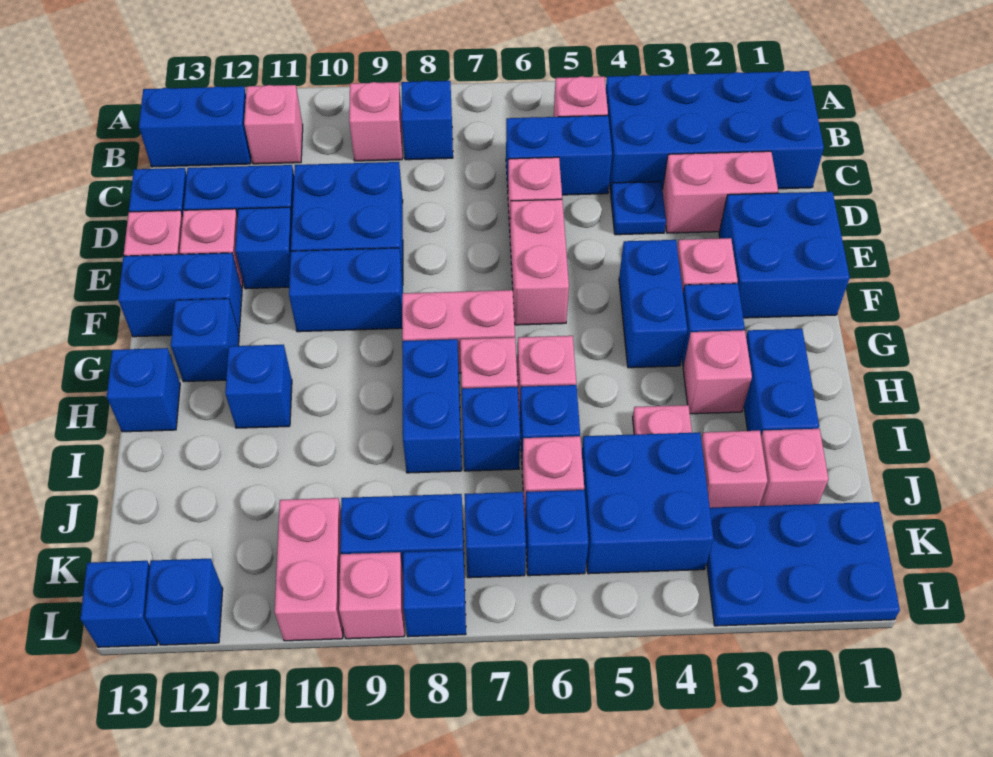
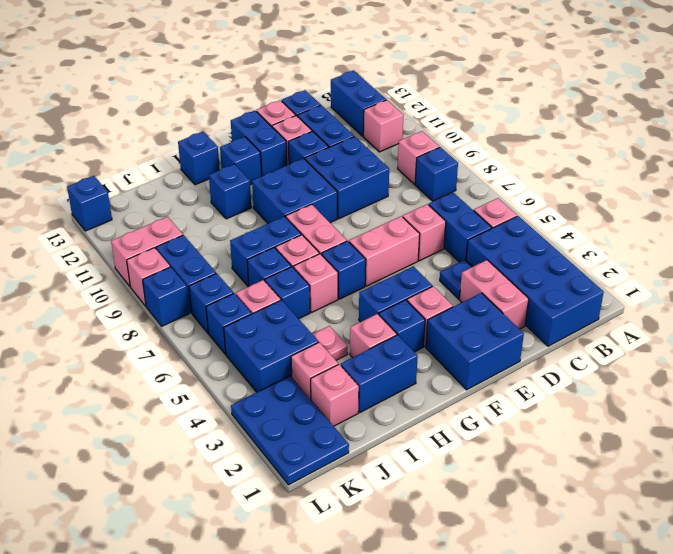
blue brick F9:F10 level 1 -> blue brick F9:G10 level 1
blue brick L12 level 1 -> blue brick G6 level 1

